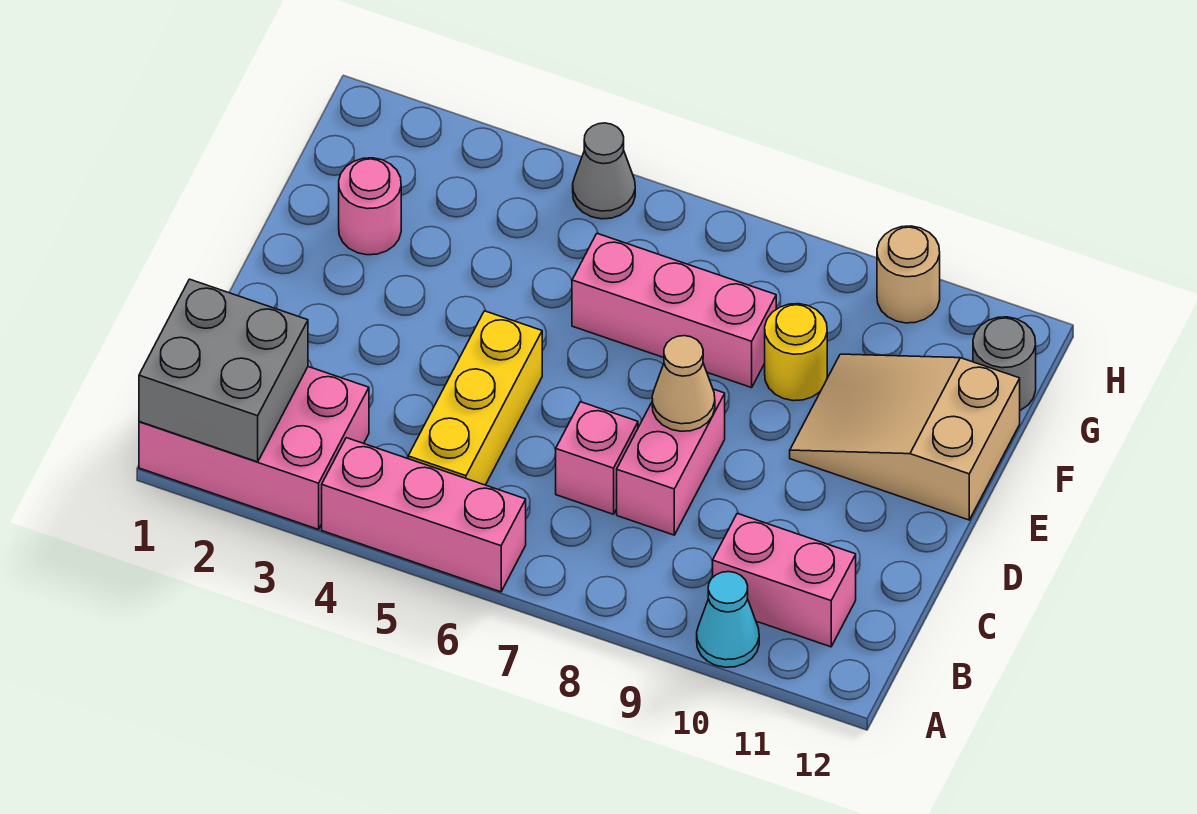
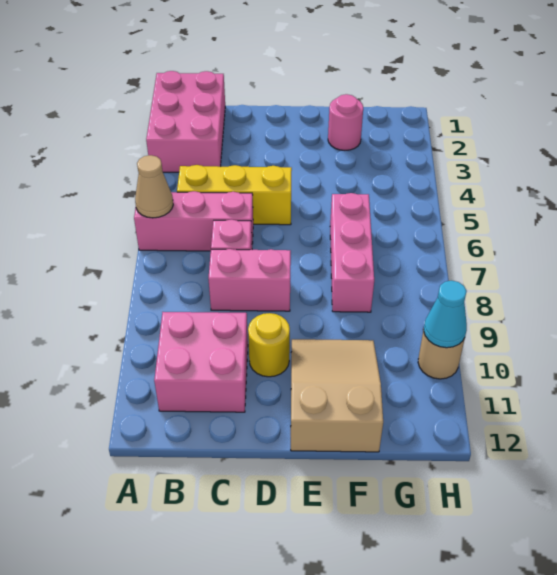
grey brick A1:B2 level 2 -> none
pink brick A4:A6 level 1 -> pink brick A6:C6 level 1
cyan cone A10 level 1 -> cyan cone H10 level 2
pink brick B10:B11 level 1 -> pink brick B10:C11 level 1
tan cone D8 level 2 -> tan cone A6 level 2
yellow round brick F9 level 1 -> yellow round brick D10 level 1
grey round brick G12 level 1 -> none
grey cone H5 level 1 -> none

